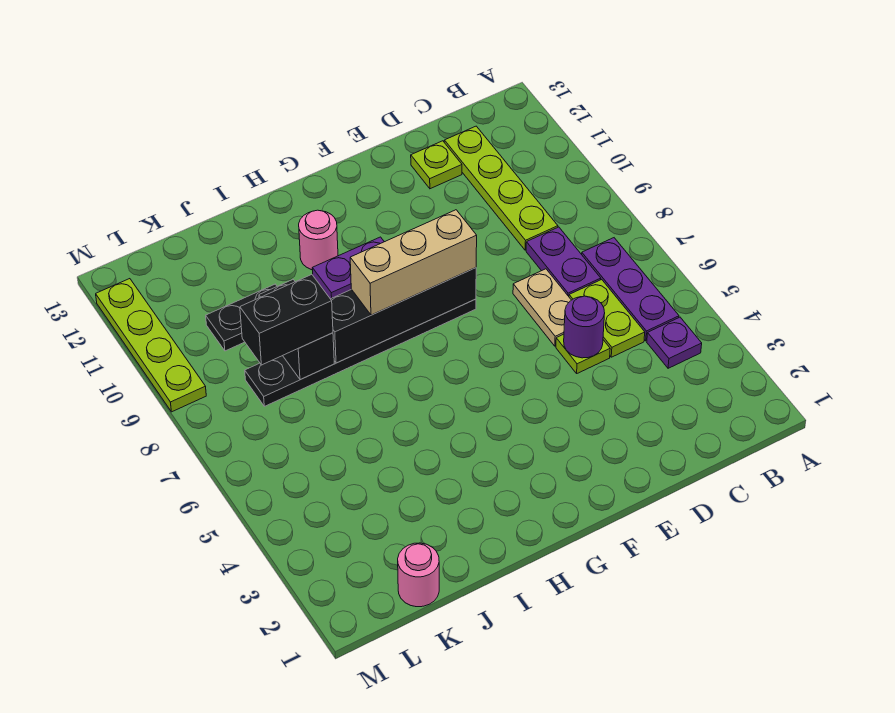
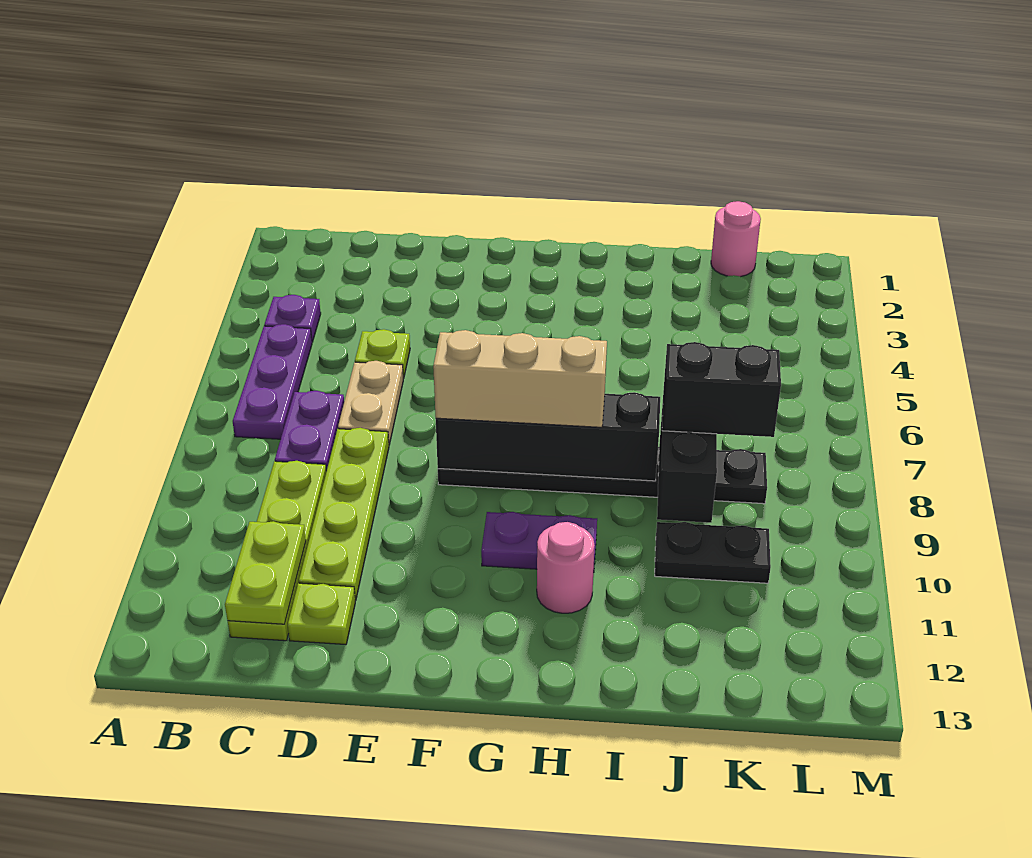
lime plate C5:C6 level 1 -> lime plate C11:C12 level 2
purple round brick D5 level 2 -> none
lime plate M9:M12 level 1 -> lime plate D8:D11 level 1

